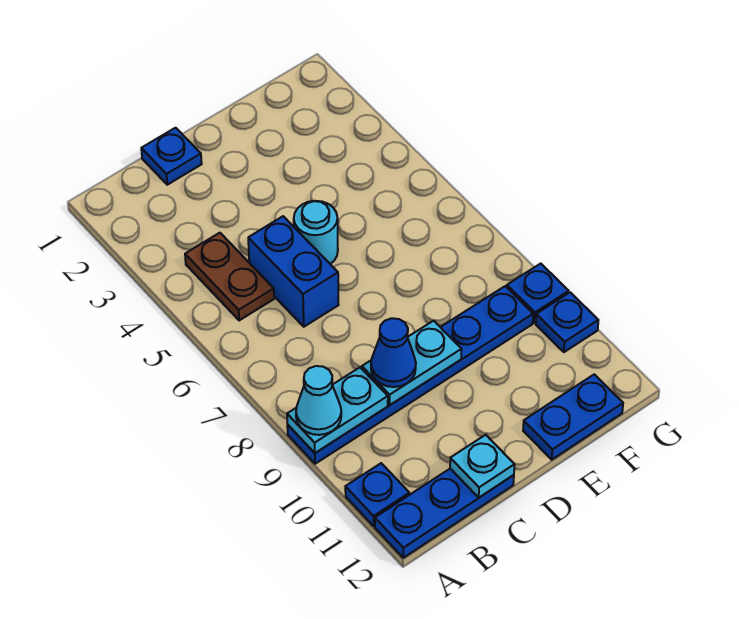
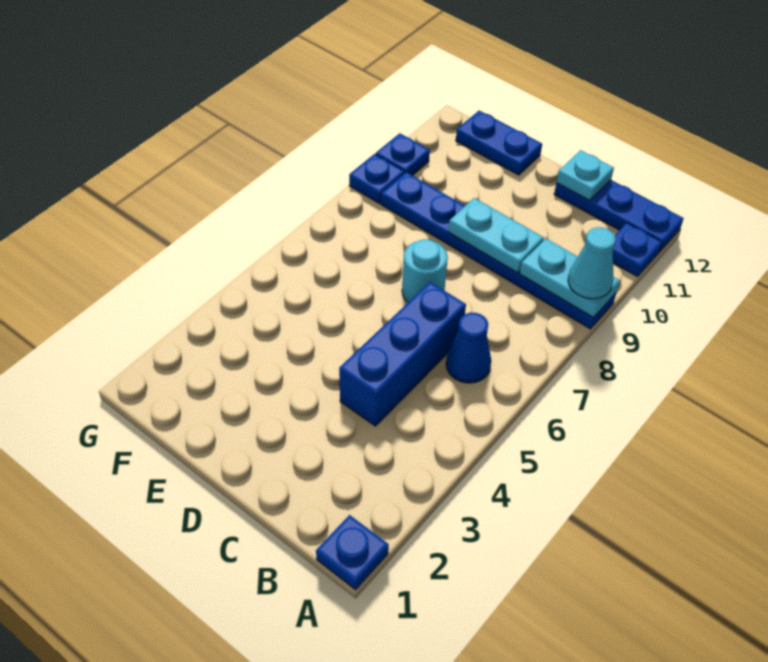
brown plate B4:B5 level 1 -> none
blue plate C1 level 1 -> blue plate A1 level 1
blue brick C5:C6 level 1 -> blue brick C4:C6 level 1
blue cone C9 level 3 -> blue cone B6 level 1
cyan round brick D5 level 1 -> cyan round brick D7 level 1

